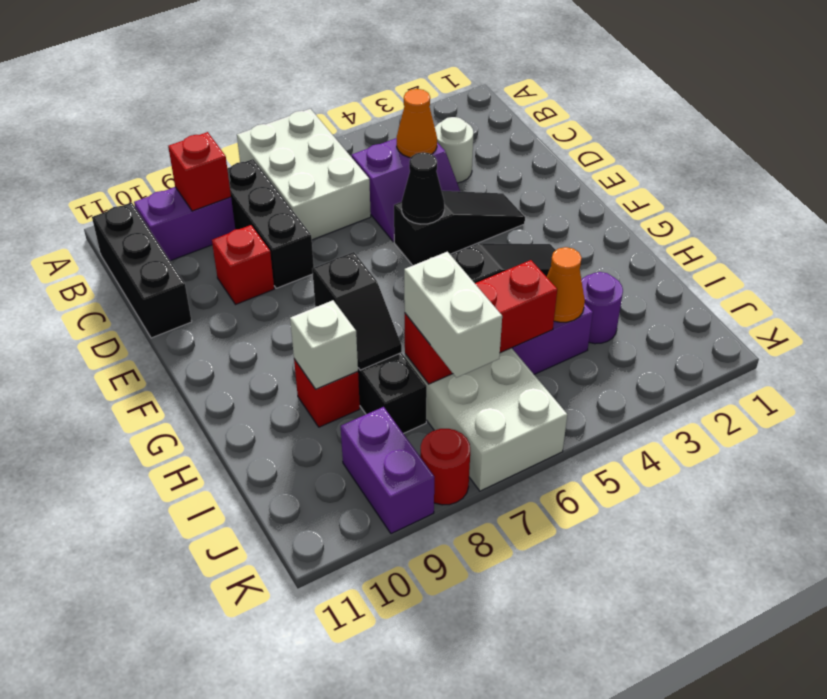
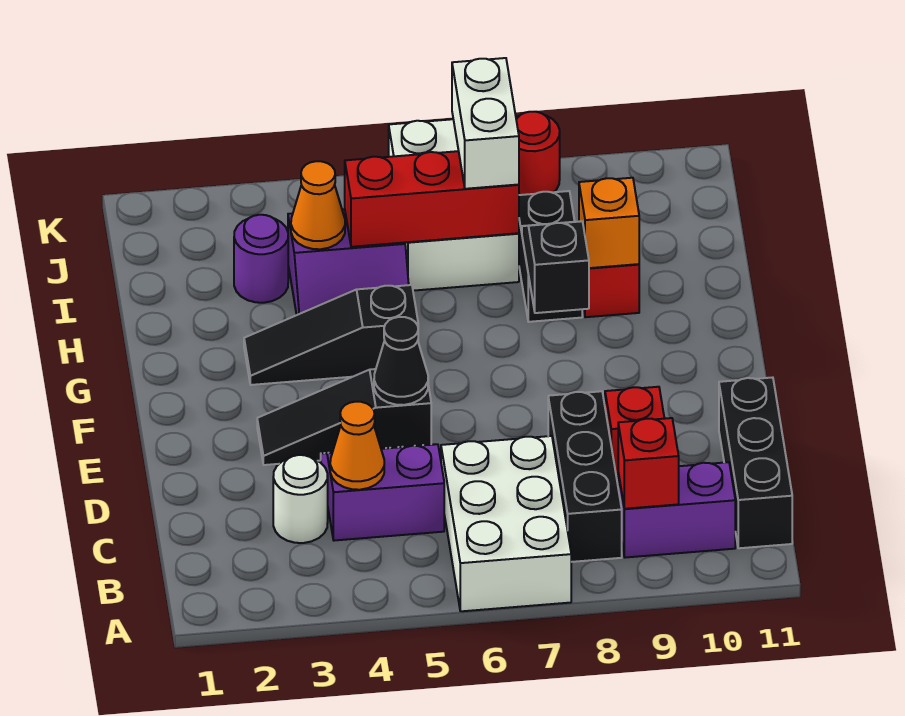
white brick H9 level 2 -> orange brick H9 level 2
purple brick J9:K9 level 1 -> none

